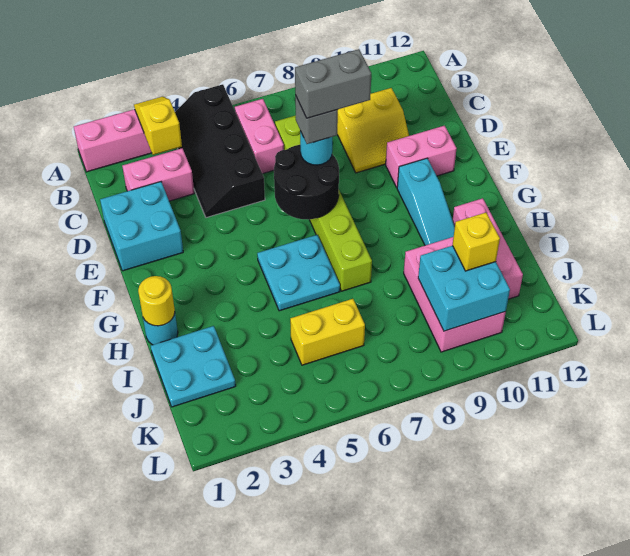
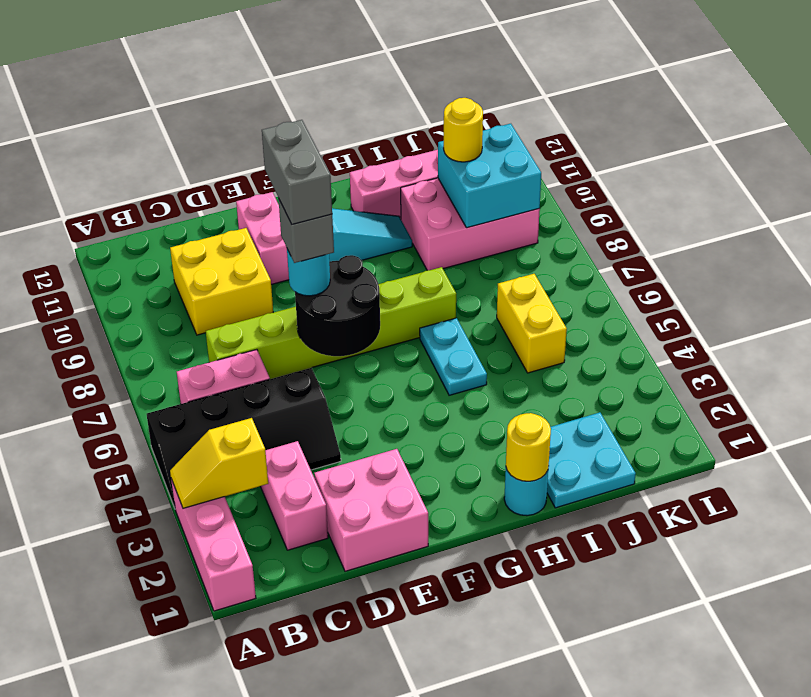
yellow slope C9:D10 level 1 top C -> yellow brick C9:D10 level 1
cyan brick D1:E2 level 1 -> pink brick D1:E2 level 1
cyan plate G5:H6 level 1 -> cyan plate H5:H6 level 1
yellow brick J10 level 3 -> yellow round brick J10 level 3

